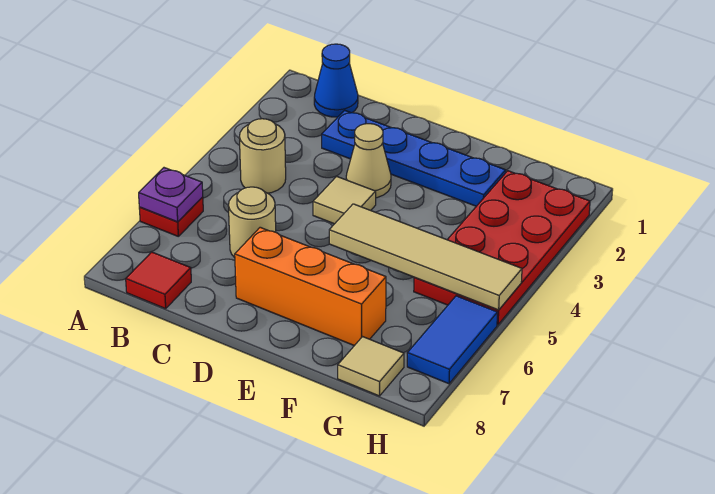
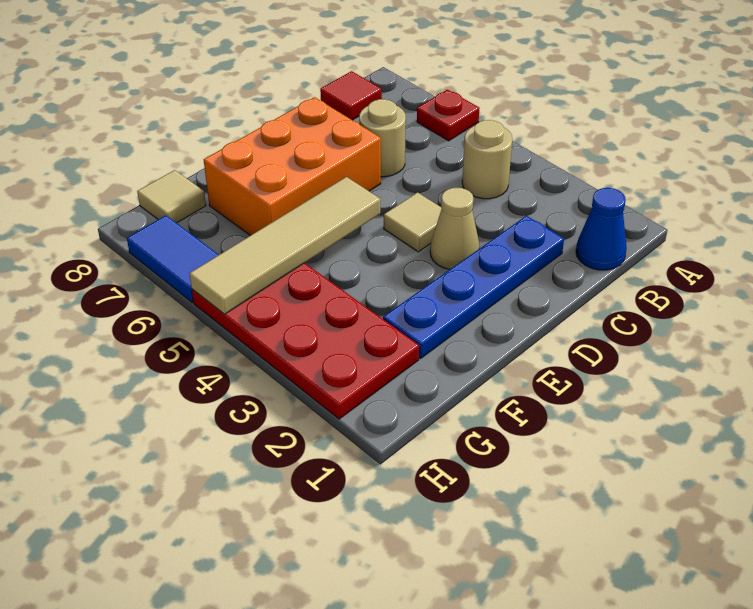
purple plate A6 level 2 -> none
orange brick D7:F7 level 1 -> orange brick D6:F7 level 1

